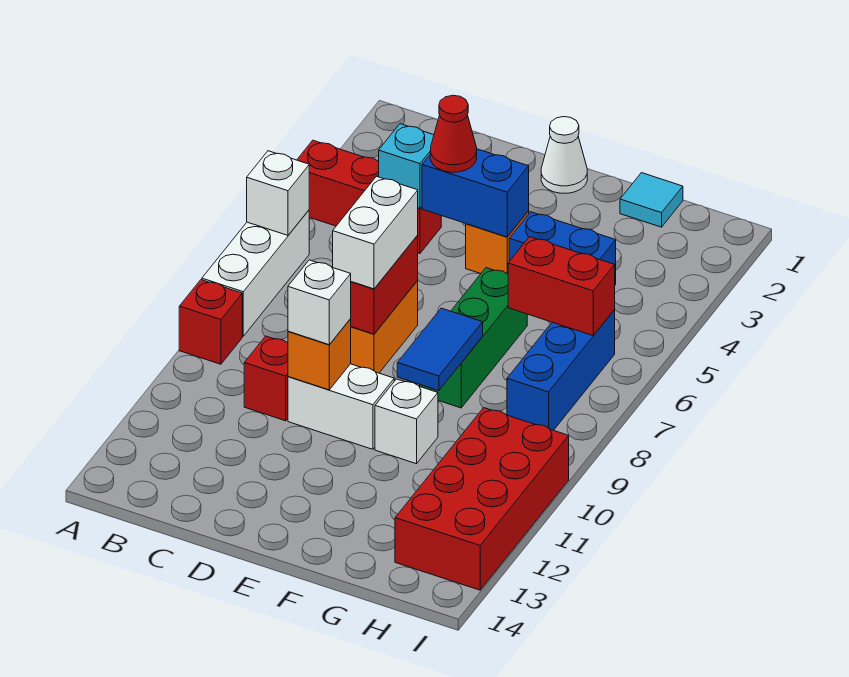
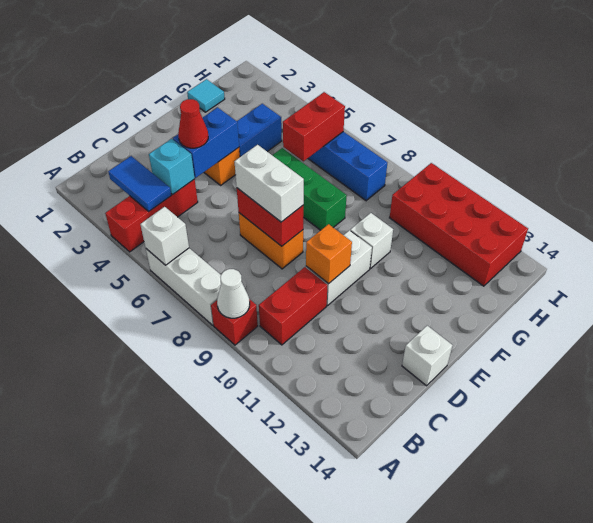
red brick C10 level 1 -> red brick B10:C10 level 1
white brick D10 level 3 -> white brick D14 level 1
white cone E1 level 1 -> white cone A9 level 2
blue tile F8:F9 level 2 -> blue tile B3:B4 level 2

